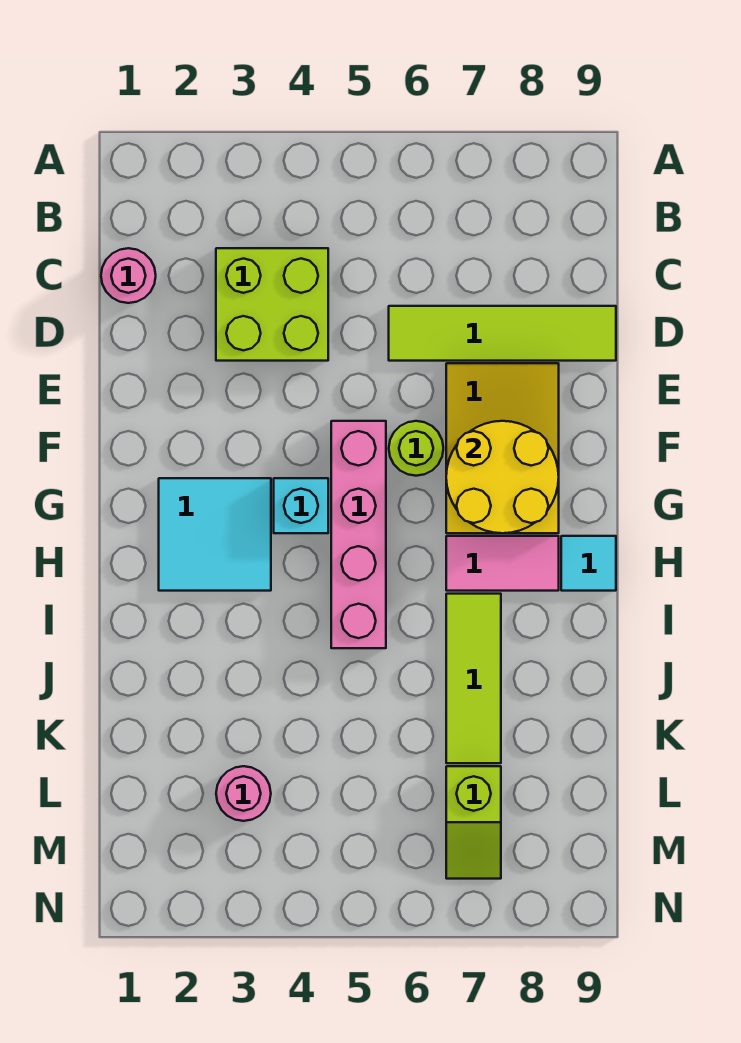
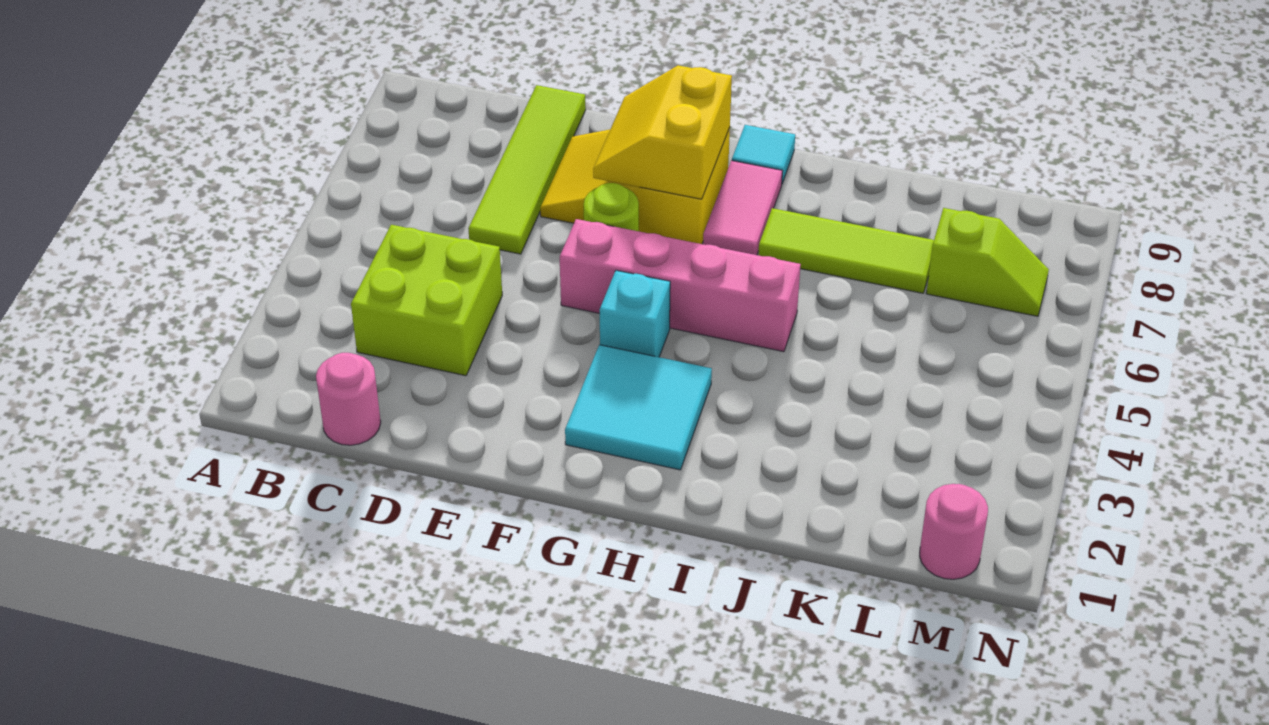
yellow round brick F7:G8 level 2 -> yellow slope F7:G8 level 2 top G
pink round brick L3 level 1 -> pink round brick M1 level 1

